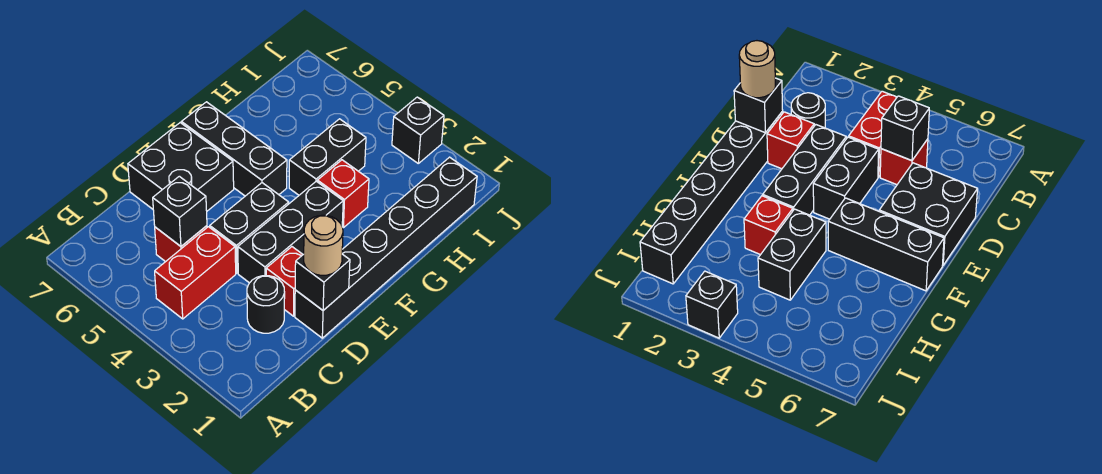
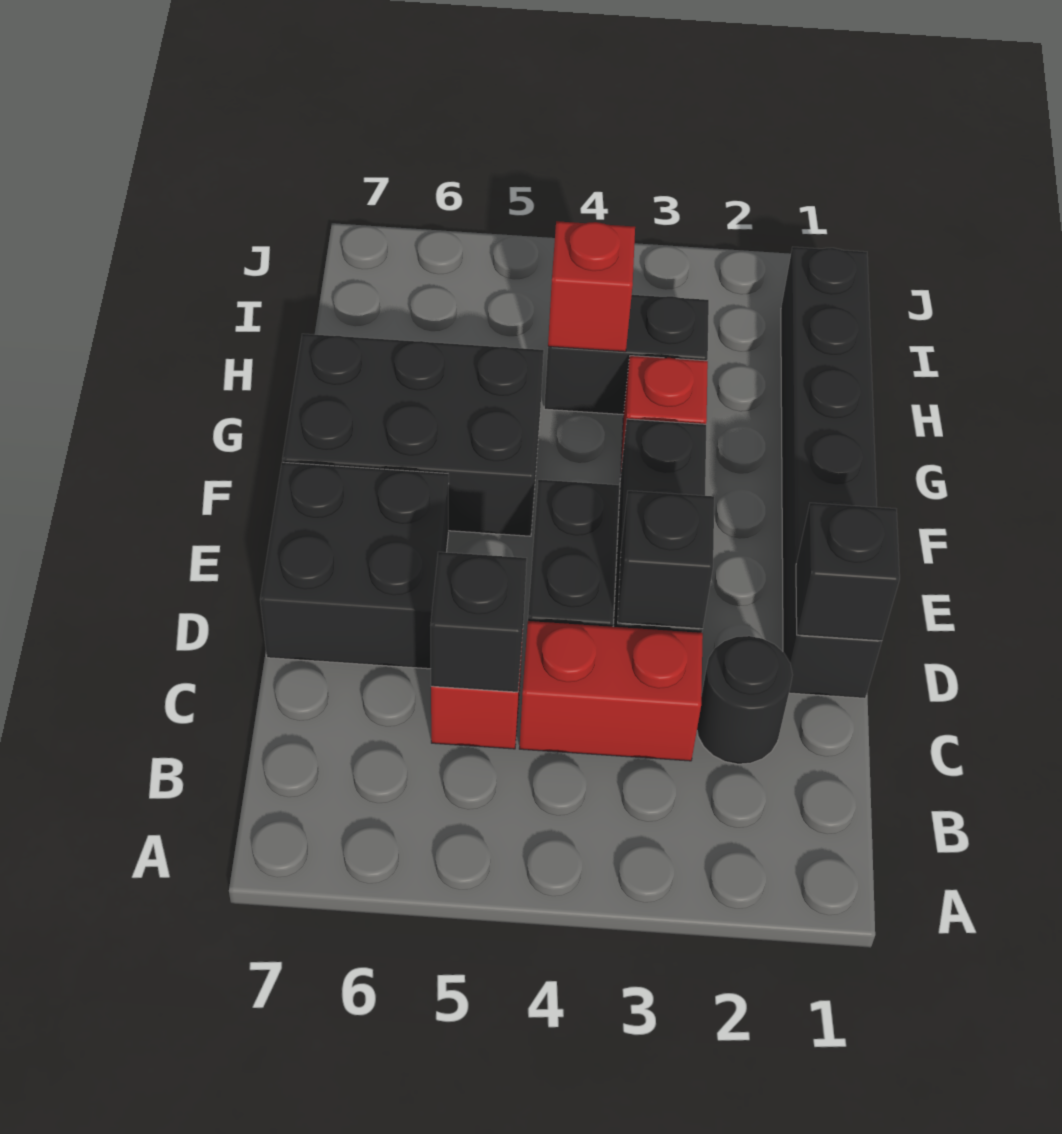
red brick B4:C4 level 1 -> red brick C3:C4 level 1
tan round brick D1 level 3 -> none
red brick D2 level 1 -> red brick H4 level 2
black brick F5:F7 level 1 -> black brick F5:G7 level 1
black brick G4:H4 level 1 -> black brick H3:H4 level 1
black brick J3 level 1 -> black brick D3 level 2

